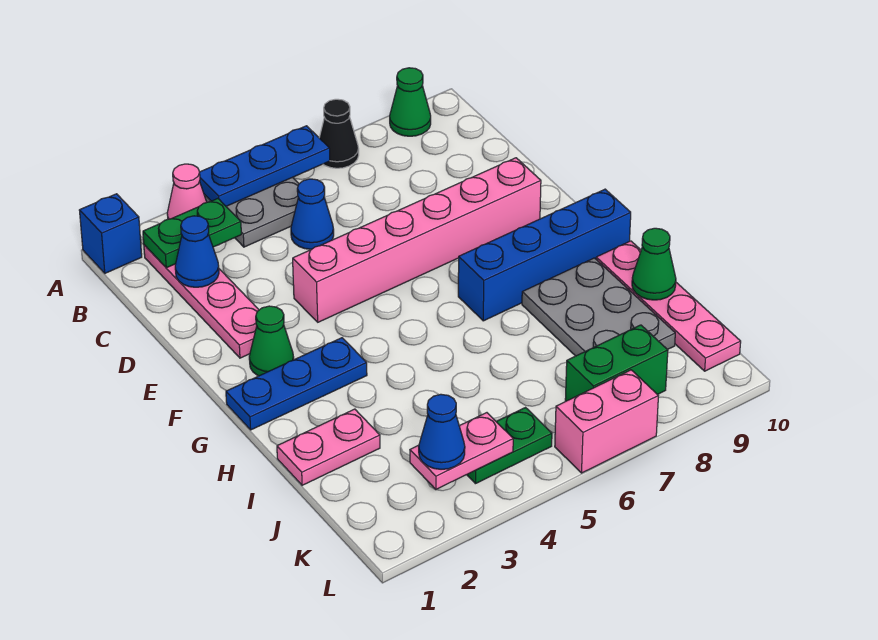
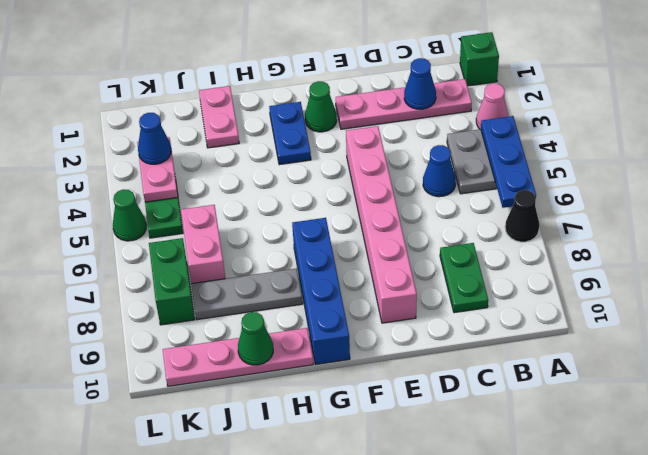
blue brick A1 level 1 -> green brick A1 level 1
green cone A9 level 1 -> green cone L5 level 1
green plate B2:B3 level 2 -> green plate C8:C9 level 1
blue plate G1:G3 level 1 -> blue plate G2:G3 level 1
grey plate H8:J9 level 1 -> grey plate H8:J8 level 1
pink brick L6:L7 level 1 -> pink brick J6:J7 level 1

